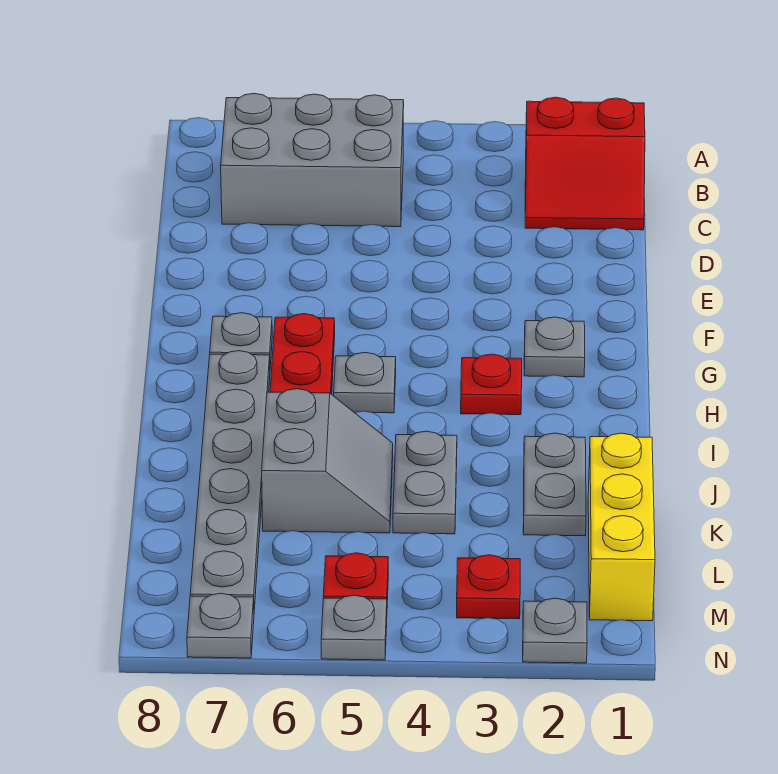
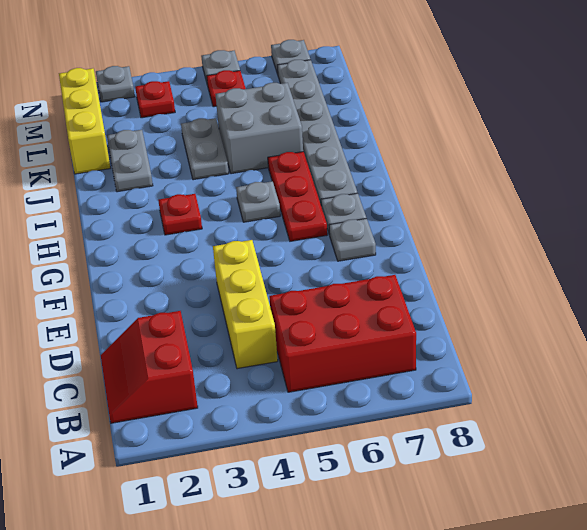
red slope B1:C2 level 1 top B -> red slope B1:C2 level 1 top 2
grey brick B5:C7 level 1 -> red brick B5:C7 level 1
none -> yellow brick C4:E4 level 1
grey plate G2 level 1 -> grey plate F7 level 1
grey slope J5:K6 level 1 top 6 -> grey brick J5:K6 level 1

